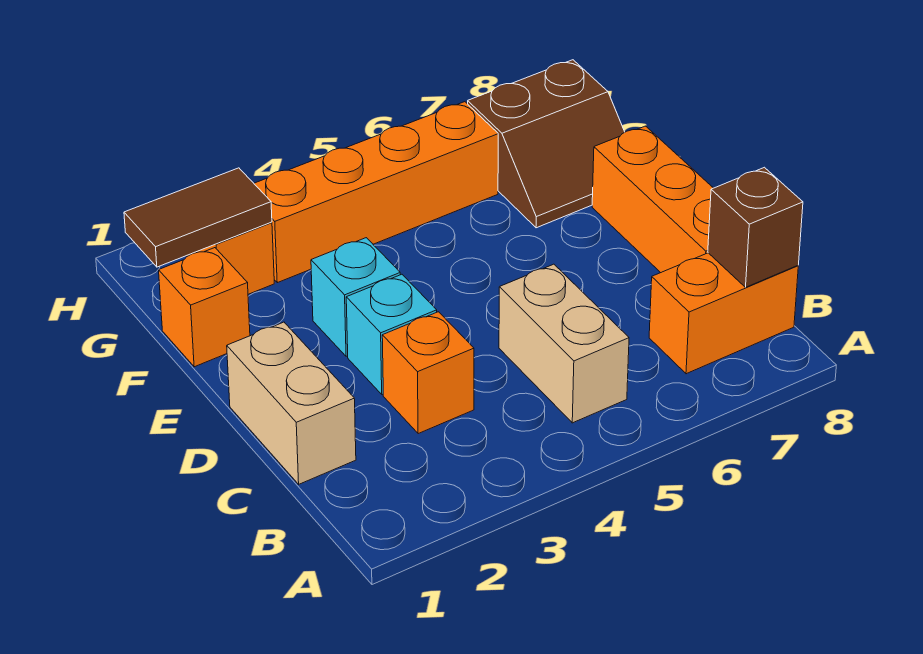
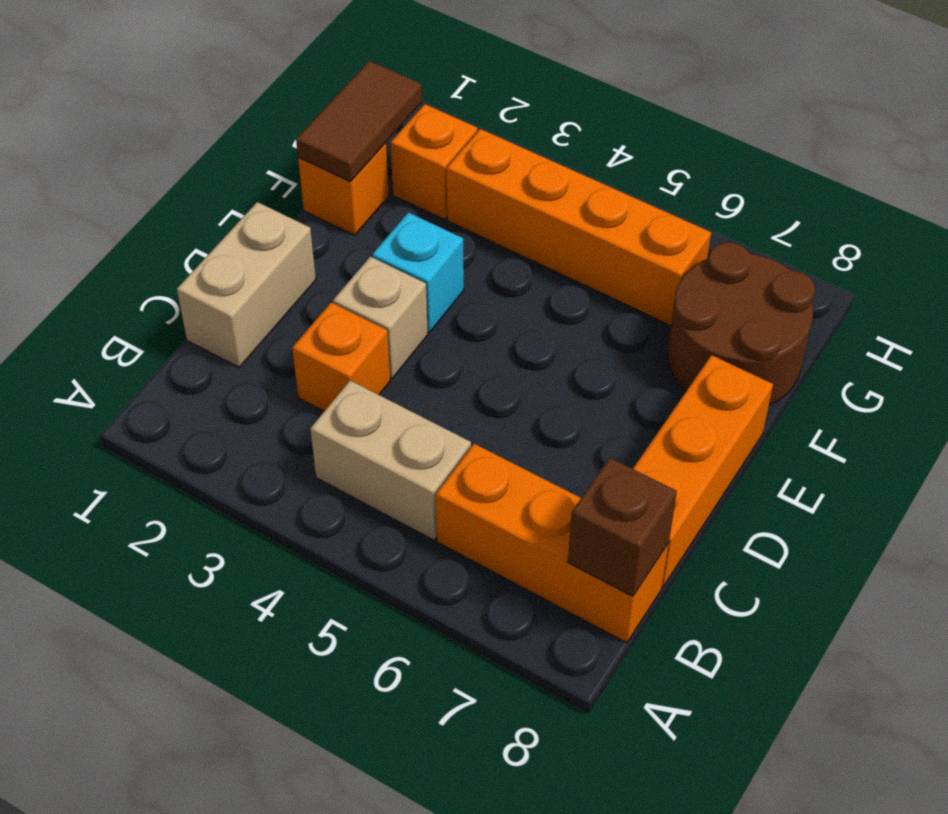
tan brick B5:C5 level 1 -> tan brick B4:B5 level 1
orange brick B7:B8 level 1 -> orange brick B6:B8 level 1
cyan brick D3 level 1 -> tan brick D3 level 1
brown slope F7:G8 level 1 top G -> brown round brick F7:G8 level 1
brown tile G1:G2 level 2 -> brown tile F1:G1 level 2

